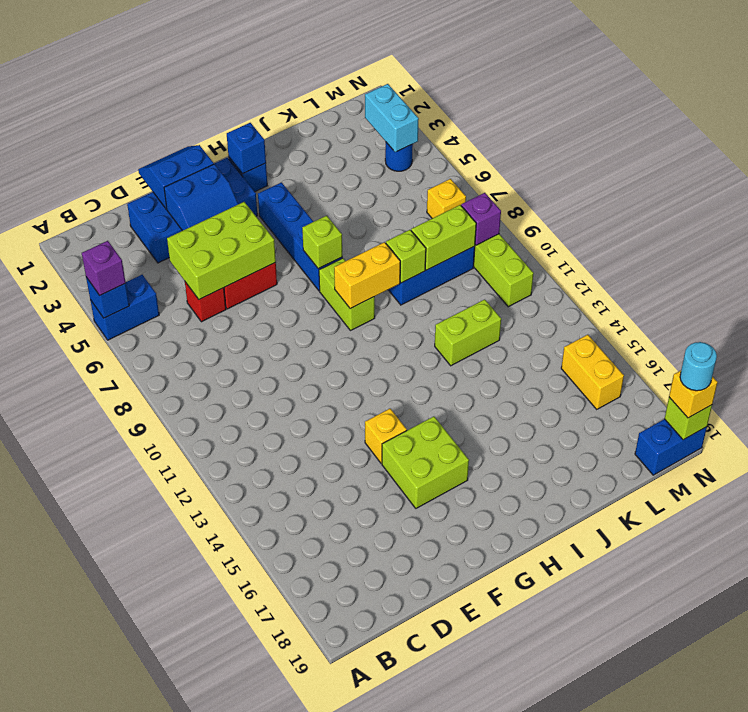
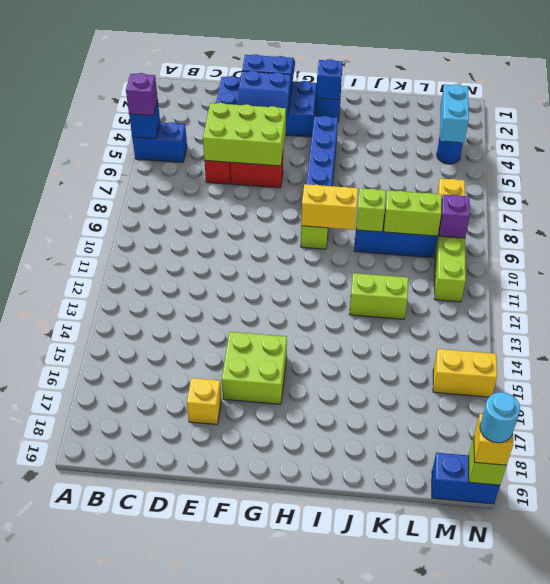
yellow brick F14 level 1 -> yellow brick E17 level 1
lime brick H7 level 2 -> none
yellow brick M15:M16 level 1 -> yellow brick M15:N15 level 1

